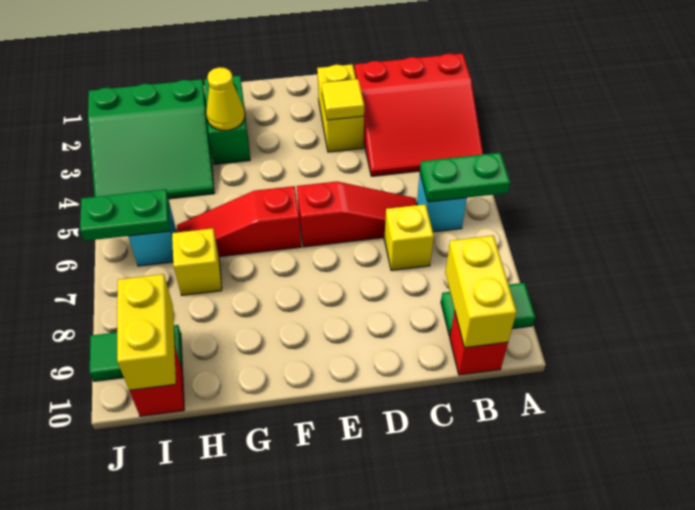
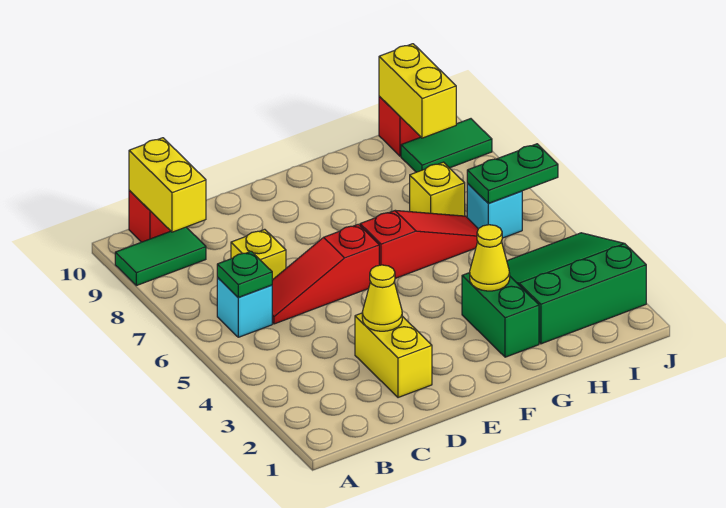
red slope A2:C4 level 1 top 2 -> none
green plate A6:B6 level 2 -> green plate B6 level 2
yellow tile D3 level 2 -> yellow cone D3 level 2

